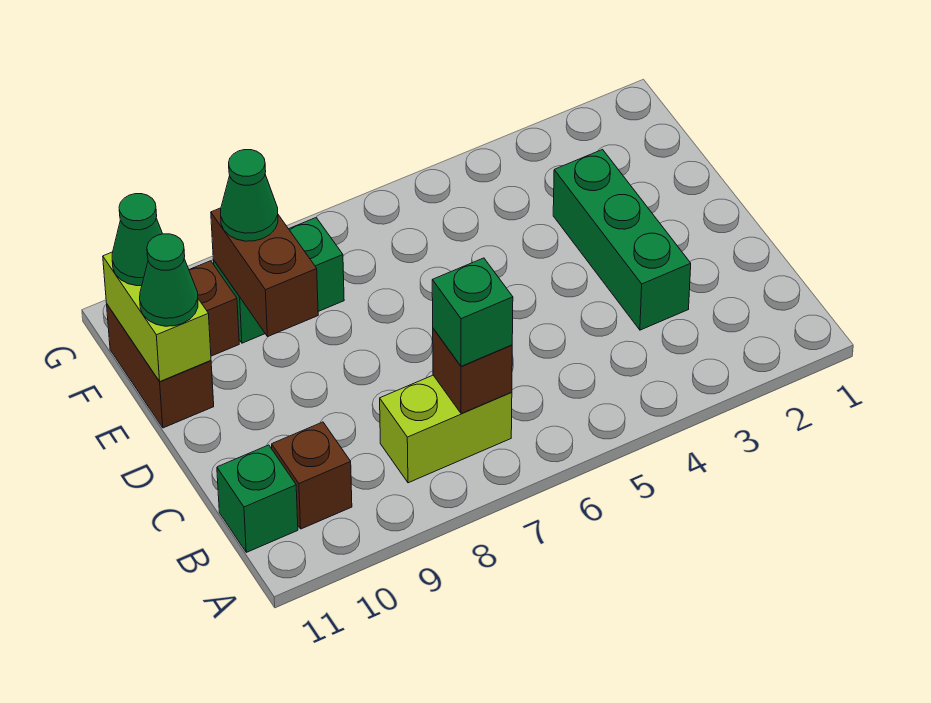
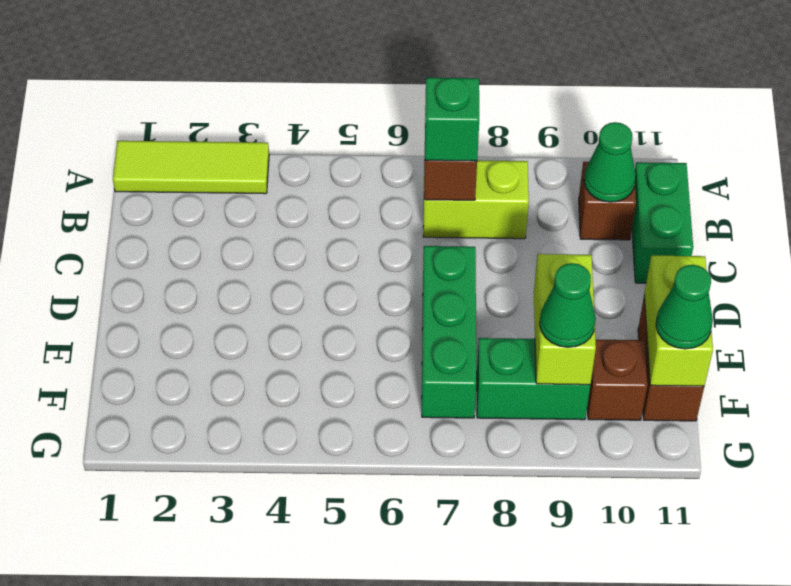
none -> lime tile A1:A3 level 1
green brick B11 level 1 -> green brick B11:C11 level 1
green brick C3:E3 level 1 -> green brick D7:F7 level 1
brown brick E9:F9 level 2 -> lime brick E9:F9 level 2
green cone E11 level 3 -> green cone B10 level 2

